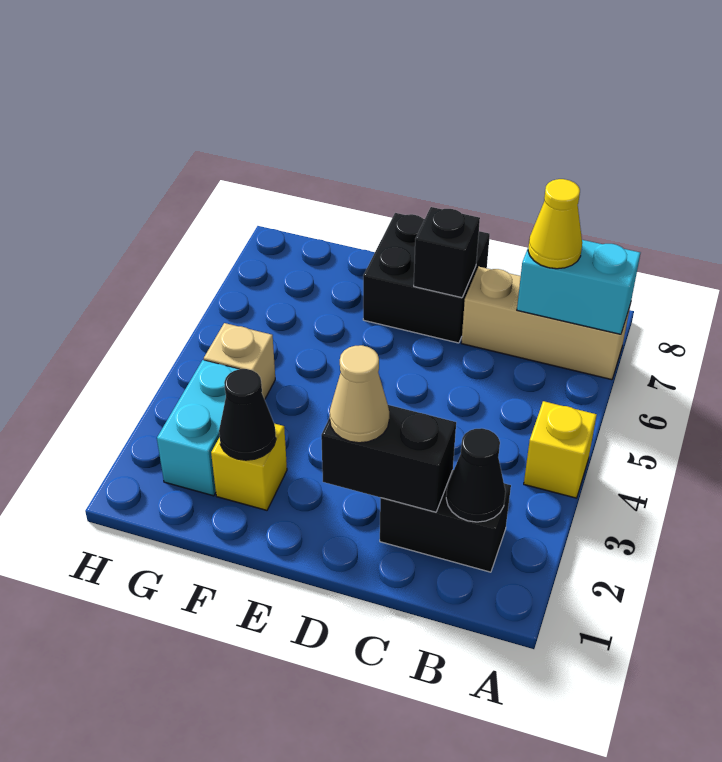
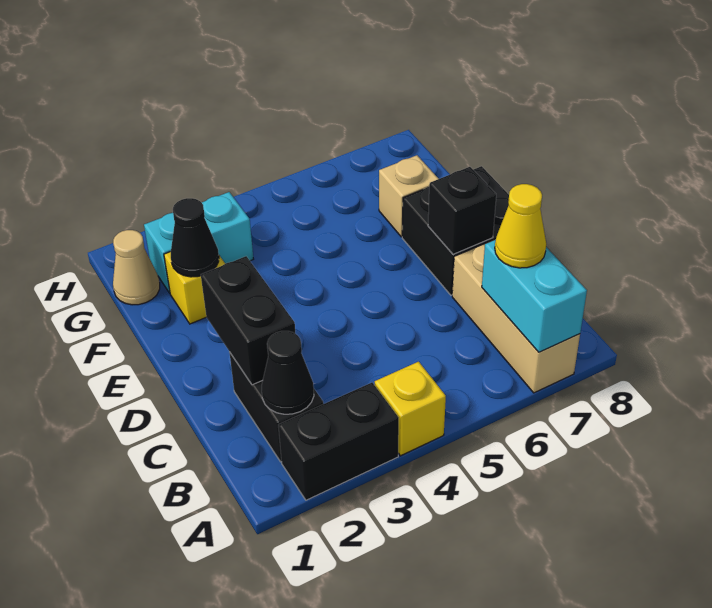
none -> black brick A2:A3 level 1
tan cone D2 level 3 -> tan cone G1 level 1
tan brick G4 level 1 -> tan brick F7 level 1

